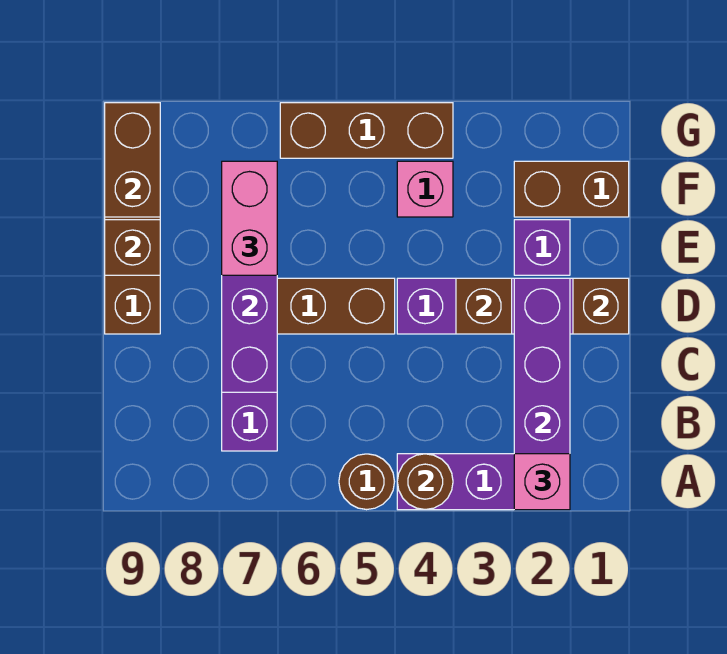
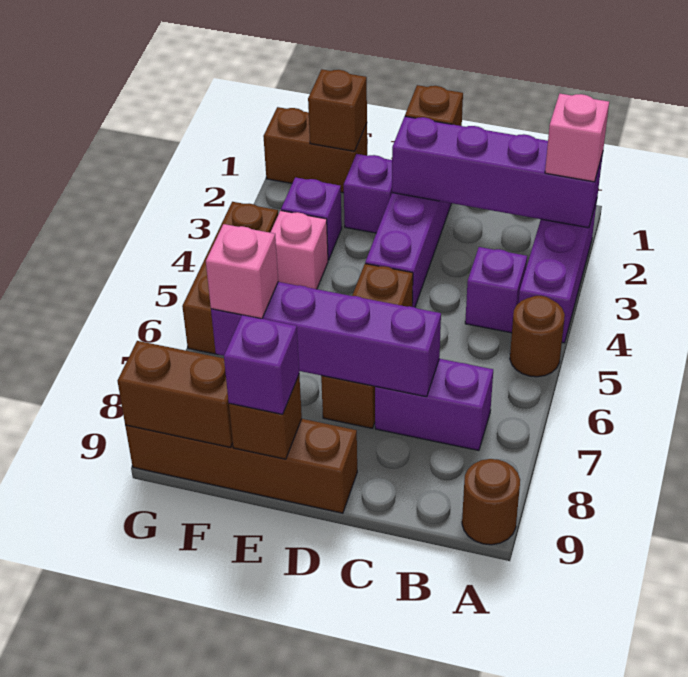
brown round brick A4 level 2 -> brown round brick A9 level 1
none -> purple brick B4 level 1
brown brick D3 level 2 -> brown brick F1 level 2
pink brick E7:F7 level 3 -> pink brick F7 level 3
none -> purple brick E9 level 3
brown brick F1:F2 level 1 -> brown brick F1:G1 level 1
none -> purple brick F3 level 1

